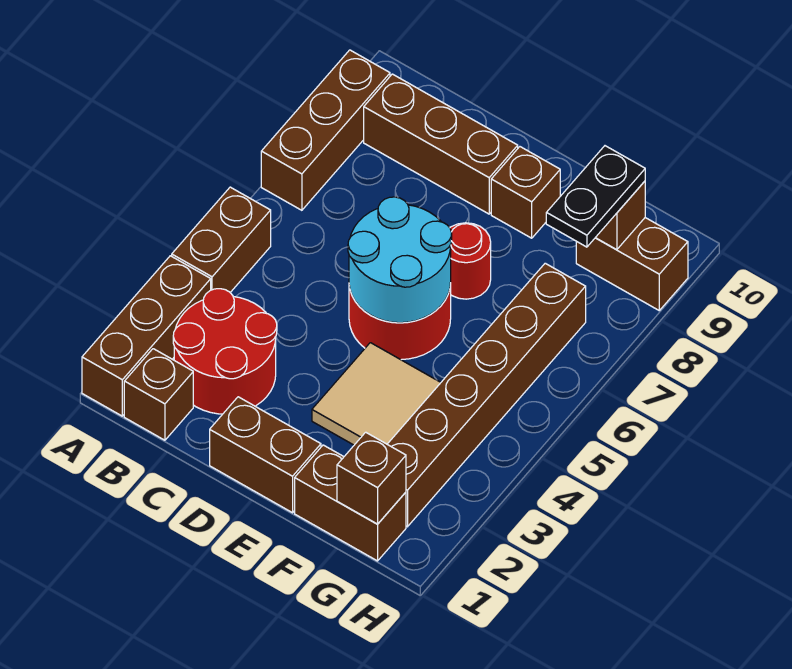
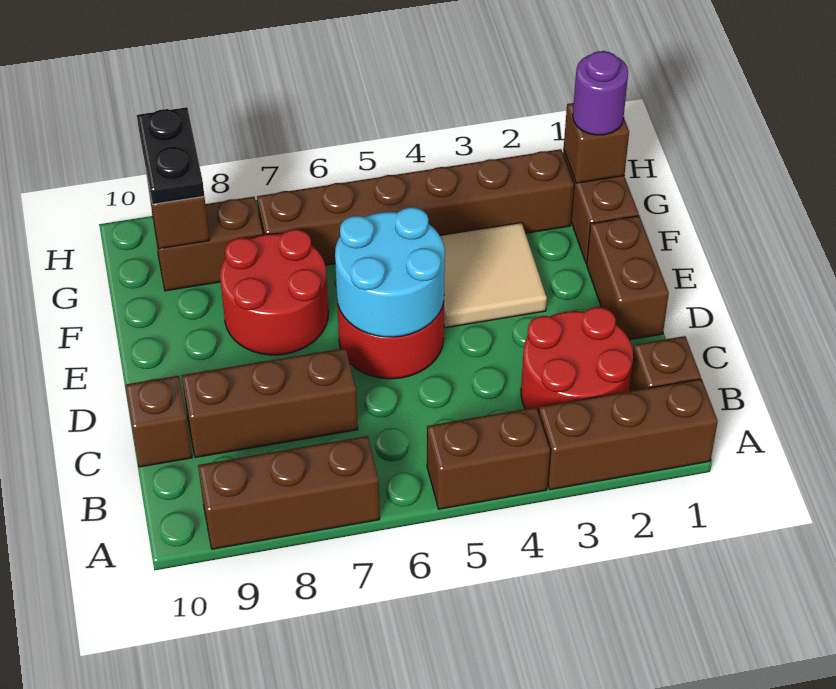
brown brick B9:D9 level 1 -> brown brick C7:C9 level 1
red round brick E7 level 1 -> red round brick E7:F8 level 1
brown brick E9 level 1 -> brown brick C10 level 1
none -> purple round brick G1 level 3
black plate G8:G9 level 3 -> black plate G9:H9 level 3
brown brick G9:H9 level 1 -> brown brick G8:G9 level 1

